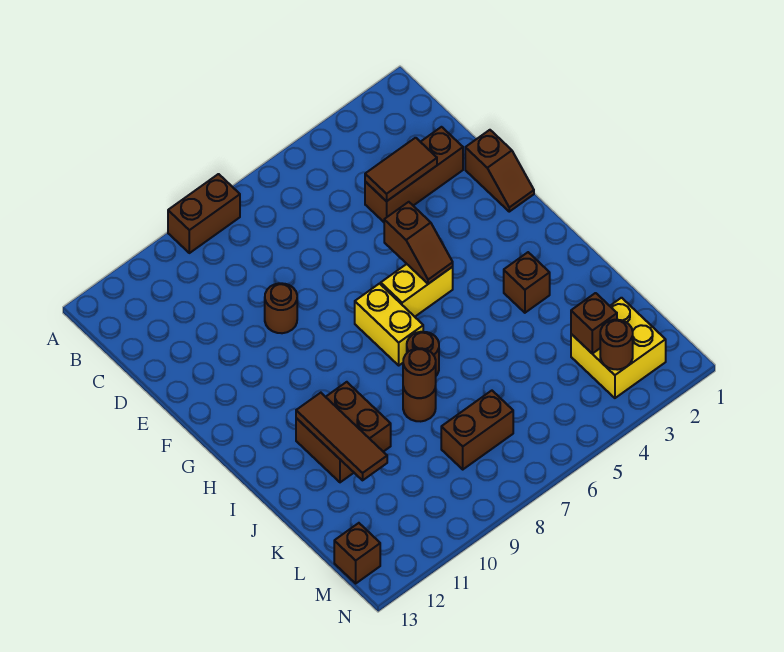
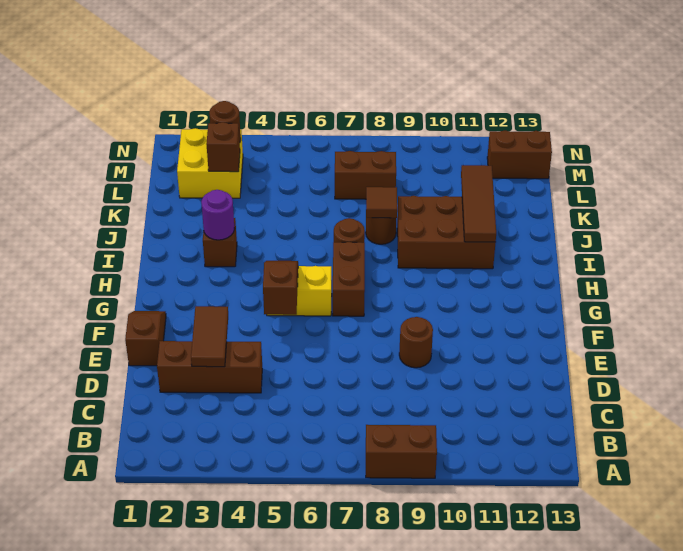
brown tile D3:D4 level 2 -> brown tile D3:E3 level 2
yellow brick G7:H7 level 1 -> brown brick G7:H7 level 1
none -> purple round brick I3 level 2
brown brick I10:J11 level 1 -> brown brick I9:J11 level 1
brown round brick J8 level 2 -> brown tile J8 level 2
brown brick M13 level 1 -> brown brick M12:M13 level 1

